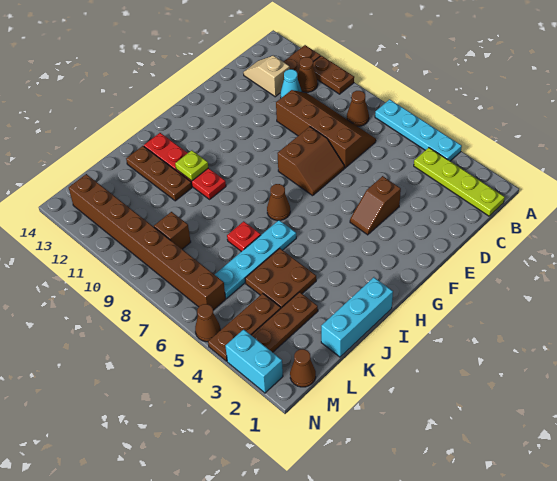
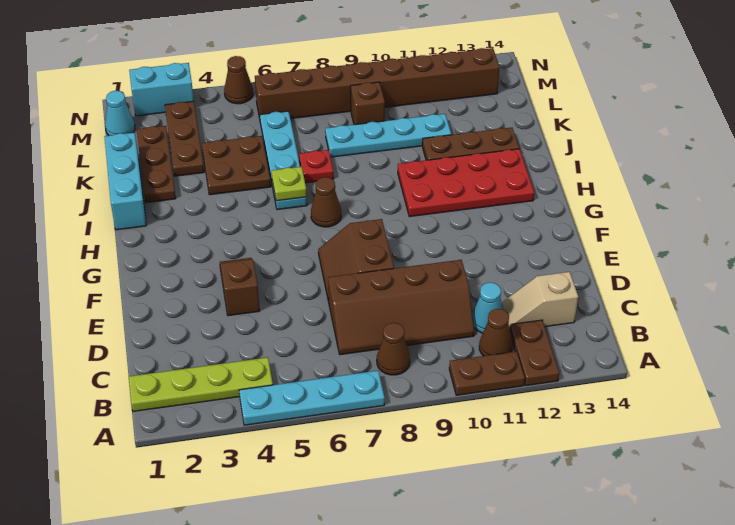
tan slope C12:C13 level 1 top 12 -> tan slope C12:C13 level 1 top 13
red plate I10:I13 level 1 -> red plate H10:I13 level 1
lime plate I11 level 2 -> lime plate I6 level 2
none -> cyan plate K8:K11 level 1
brown plate L4:N4 level 1 -> brown plate J2:L2 level 1
brown cone M1 level 1 -> cyan cone M1 level 1

